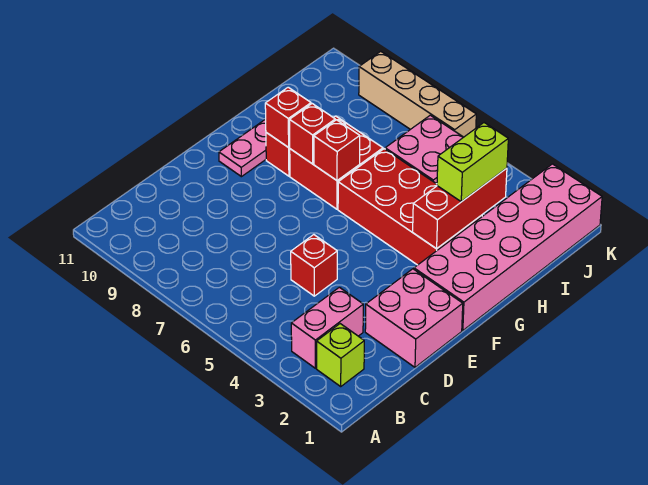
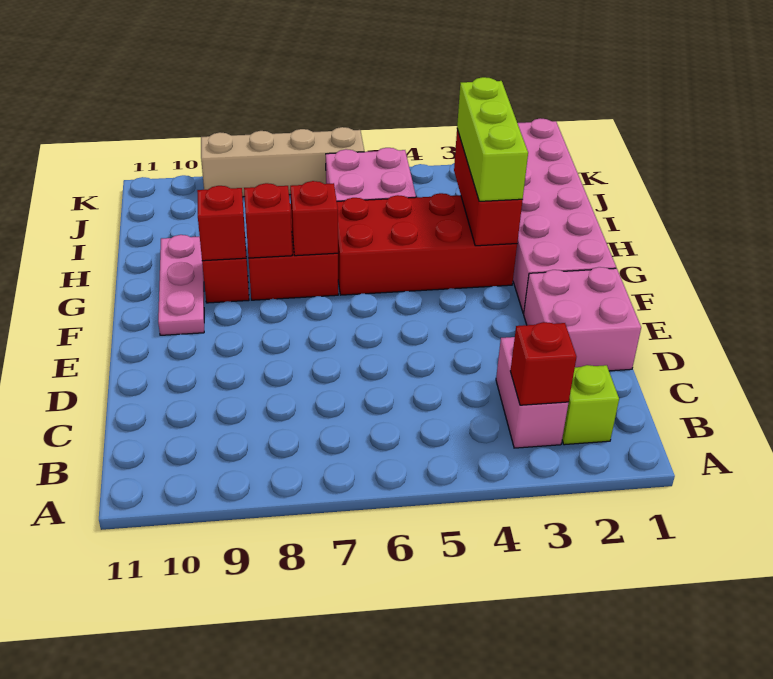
red brick D5 level 1 -> red brick B3 level 2
lime brick H3:I3 level 3 -> lime brick G3:I3 level 3

